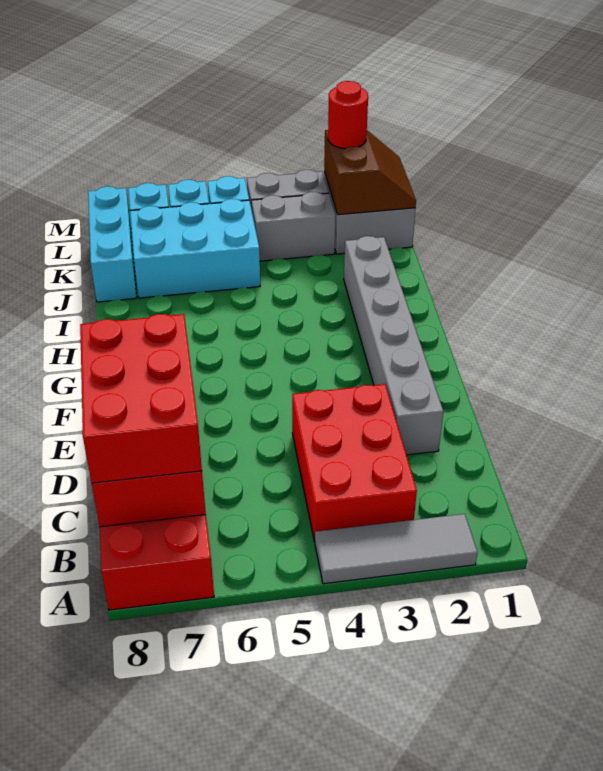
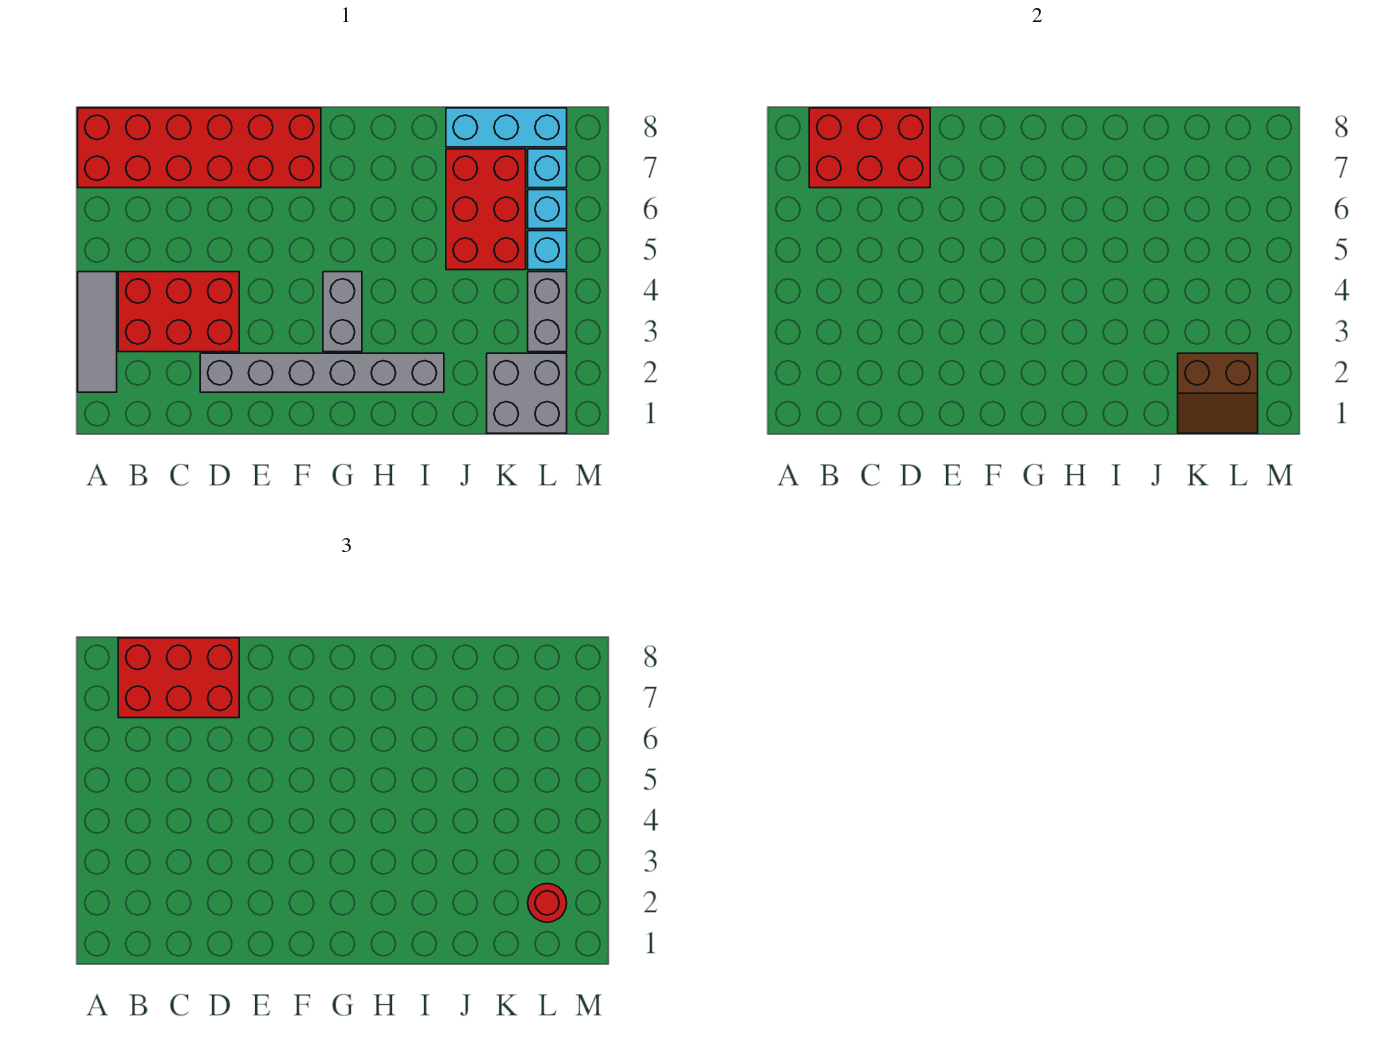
cyan brick J5:K7 level 1 -> red brick J5:K7 level 1
grey brick K3:K4 level 1 -> grey brick G3:G4 level 1

